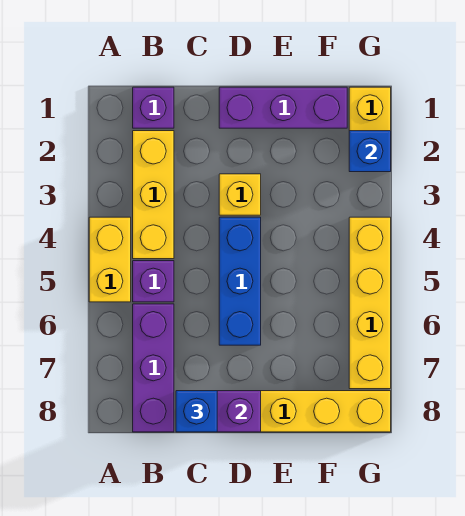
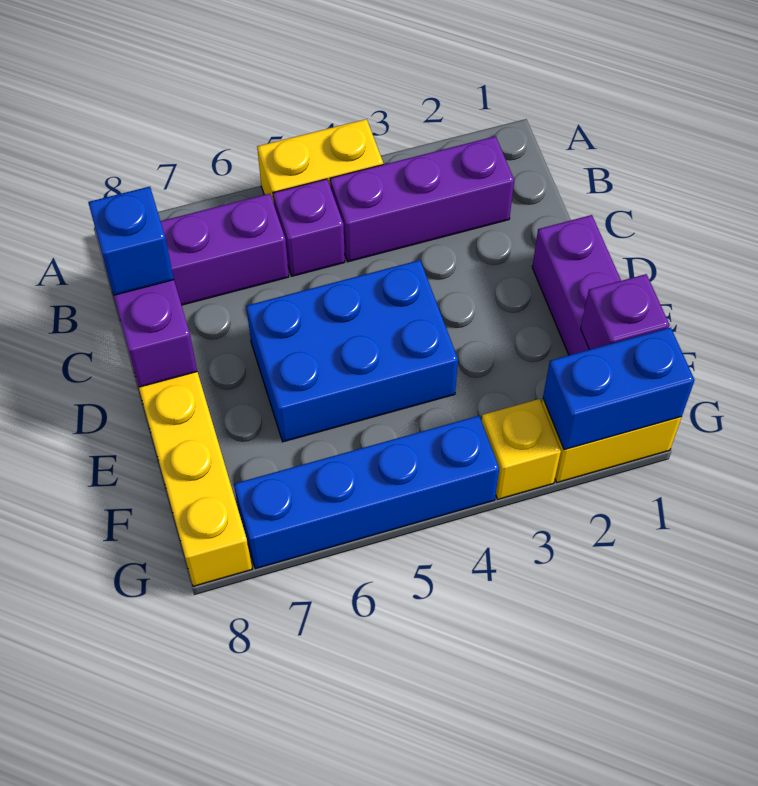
purple brick B1 level 1 -> purple brick F1 level 2
yellow brick B2:B4 level 1 -> purple brick B2:B4 level 1
yellow brick D3 level 1 -> yellow brick G3 level 1
blue brick D4:D6 level 1 -> blue brick D4:E6 level 1
blue brick G2 level 2 -> blue brick G1:G2 level 2
yellow brick G4:G7 level 1 -> blue brick G4:G7 level 1

